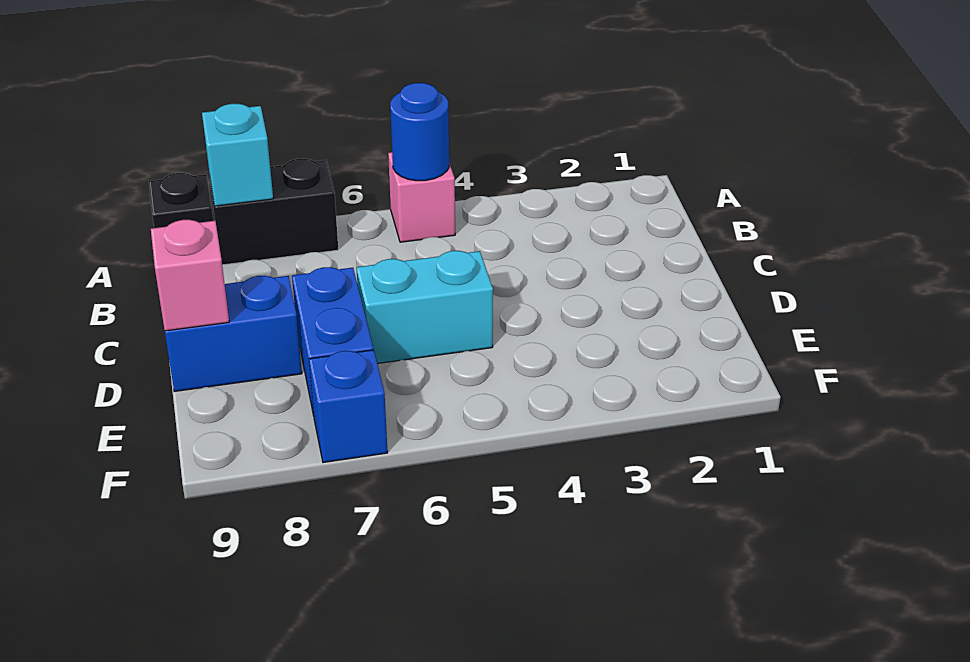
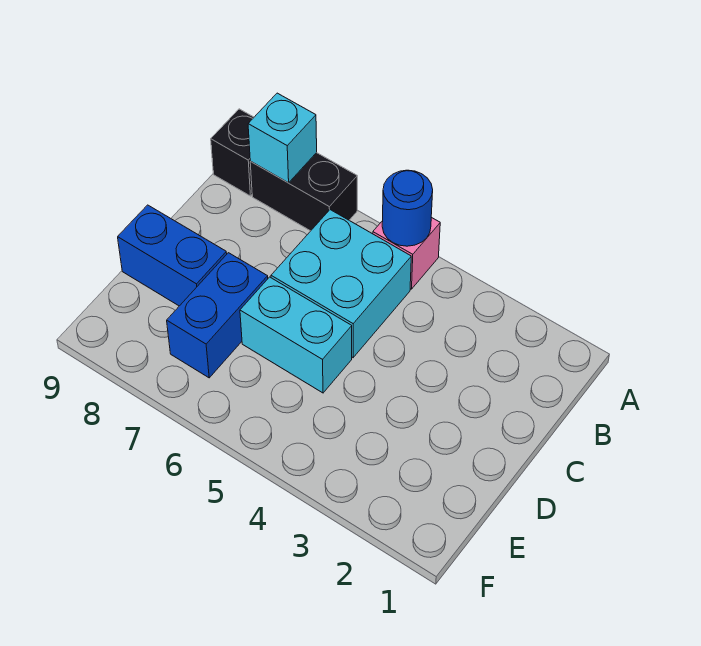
none -> cyan brick B5:C6 level 1
pink brick D9 level 2 -> none
blue brick F7 level 1 -> none

